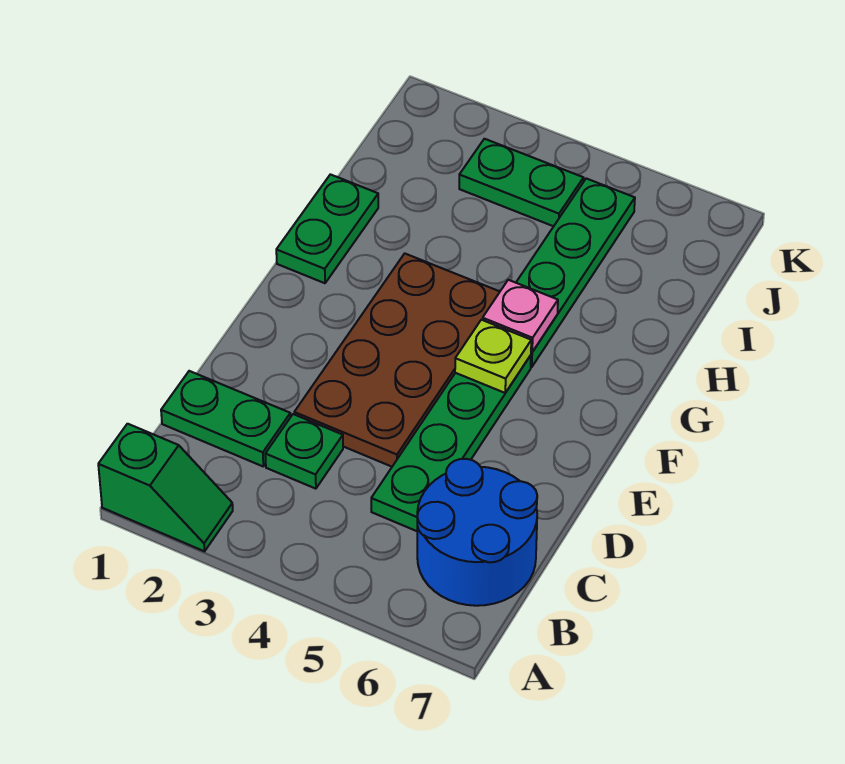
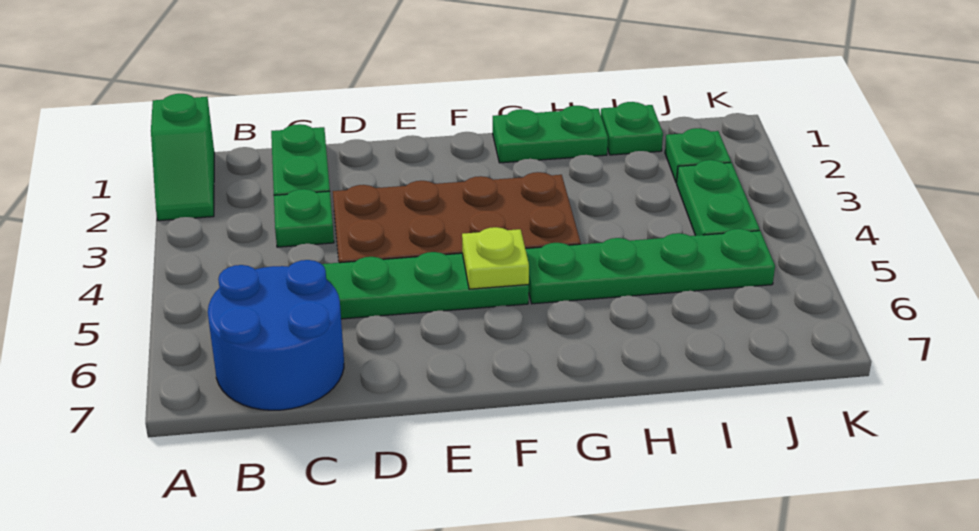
pink plate G5 level 2 -> none
none -> green plate I1 level 1
none -> green plate J2 level 1

